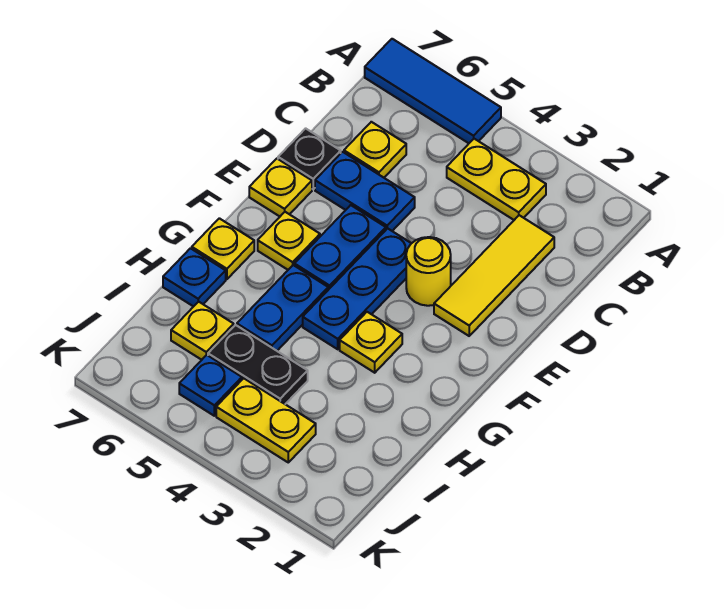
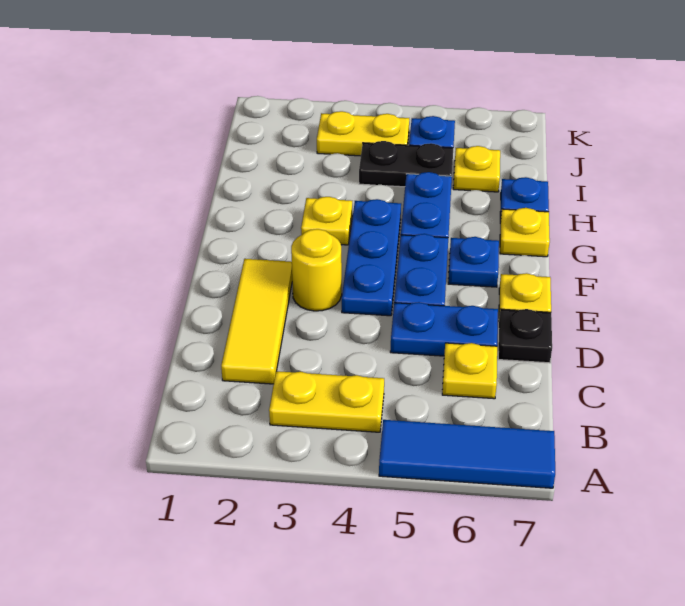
yellow plate F6 level 1 -> blue plate F6 level 1

